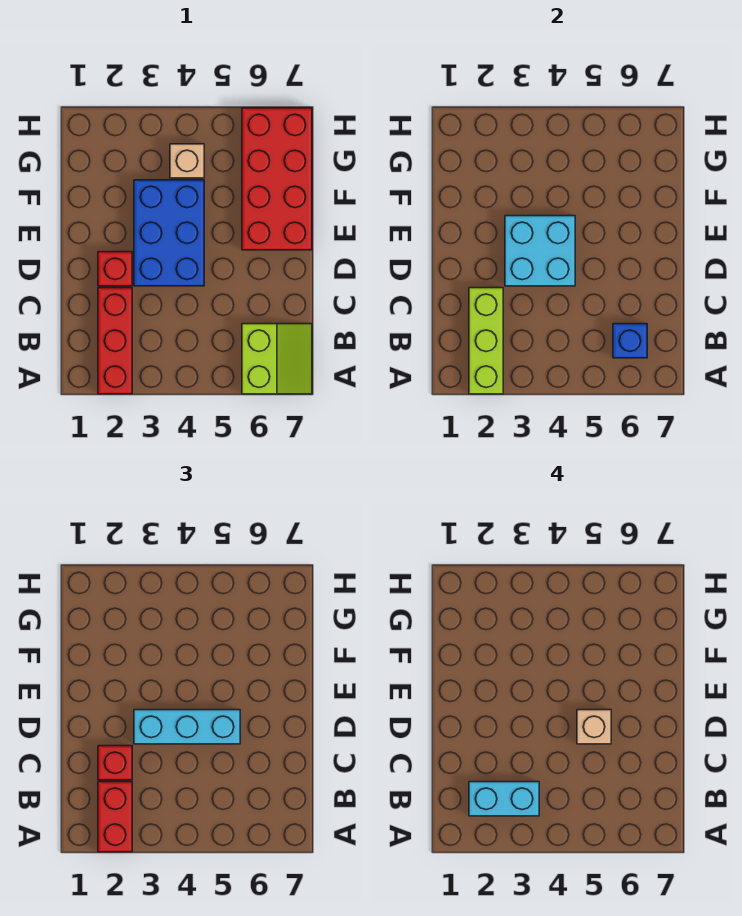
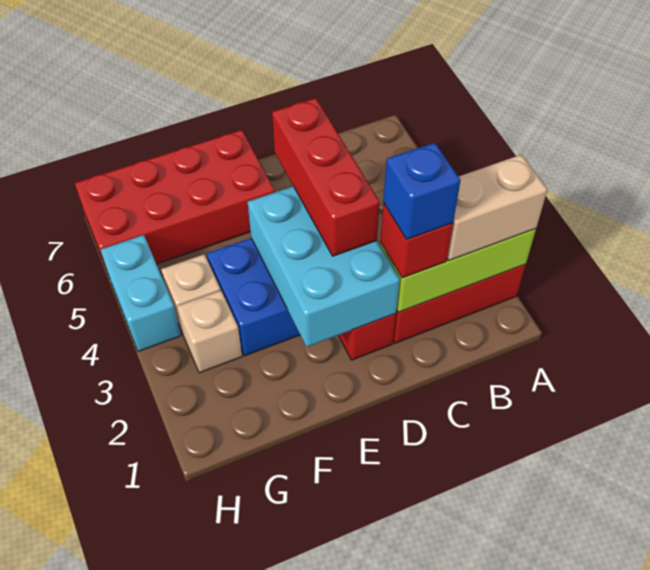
red brick A2:B2 level 3 -> tan brick A2:B2 level 3
lime slope A6:B7 level 1 top 6 -> none
cyan brick B2:B3 level 4 -> cyan brick H4:H5 level 1
blue brick B6 level 2 -> blue brick C2 level 4
cyan brick D3:E4 level 2 -> cyan brick D2:E4 level 2
cyan brick D3:D5 level 3 -> red brick D3:D5 level 3
tan brick D5 level 4 -> tan brick G3 level 1

